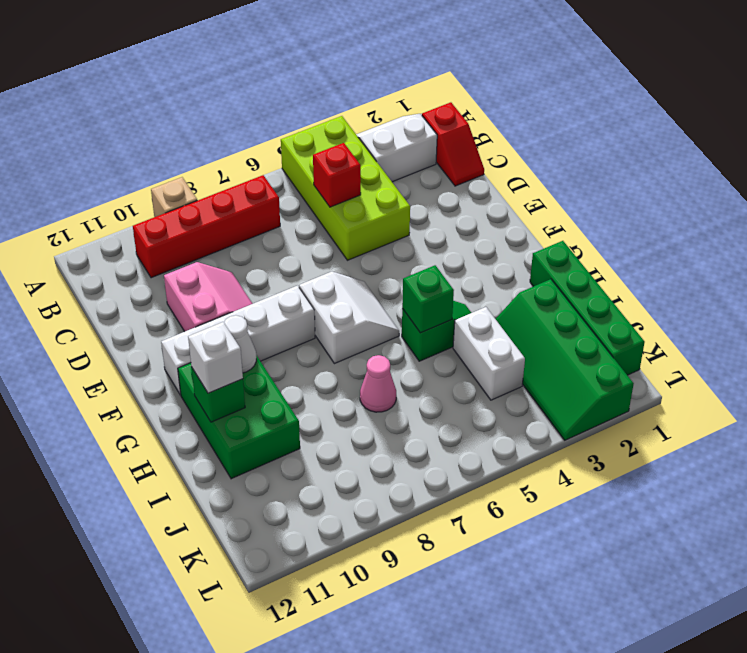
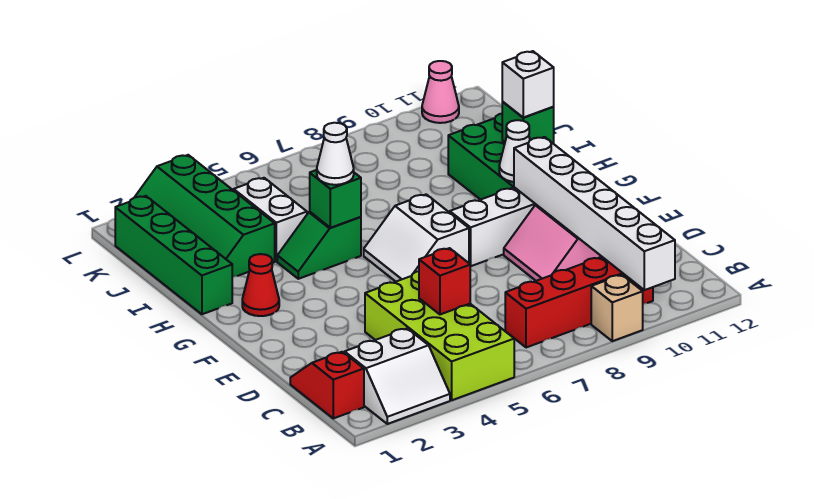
none -> white brick A10:F10 level 2
none -> red cone G2 level 1
none -> white cone H5 level 3
green slope I2:L3 level 1 top 2 -> green slope I2:L3 level 1 top 3
pink cone I7 level 1 -> pink cone L11 level 1

